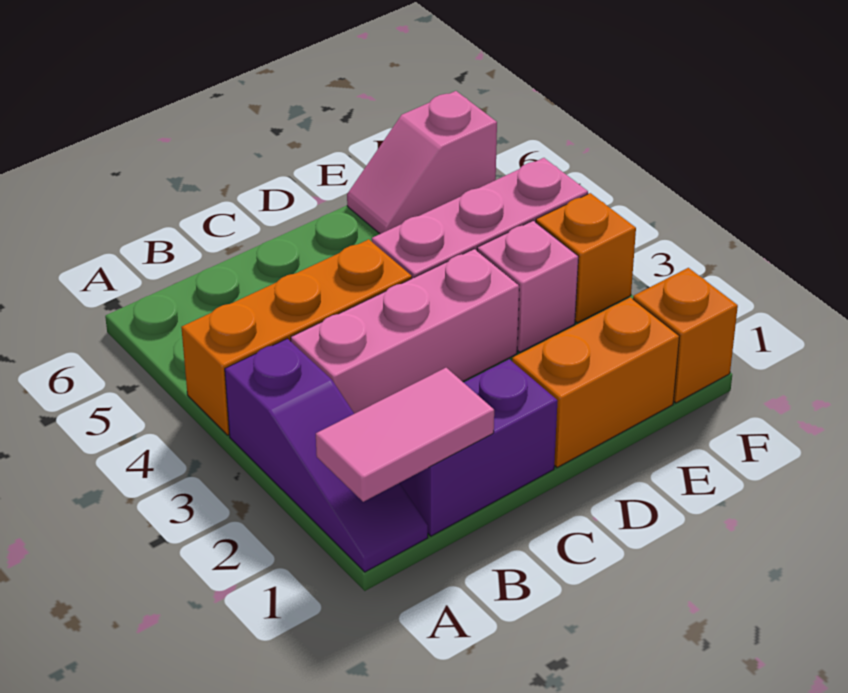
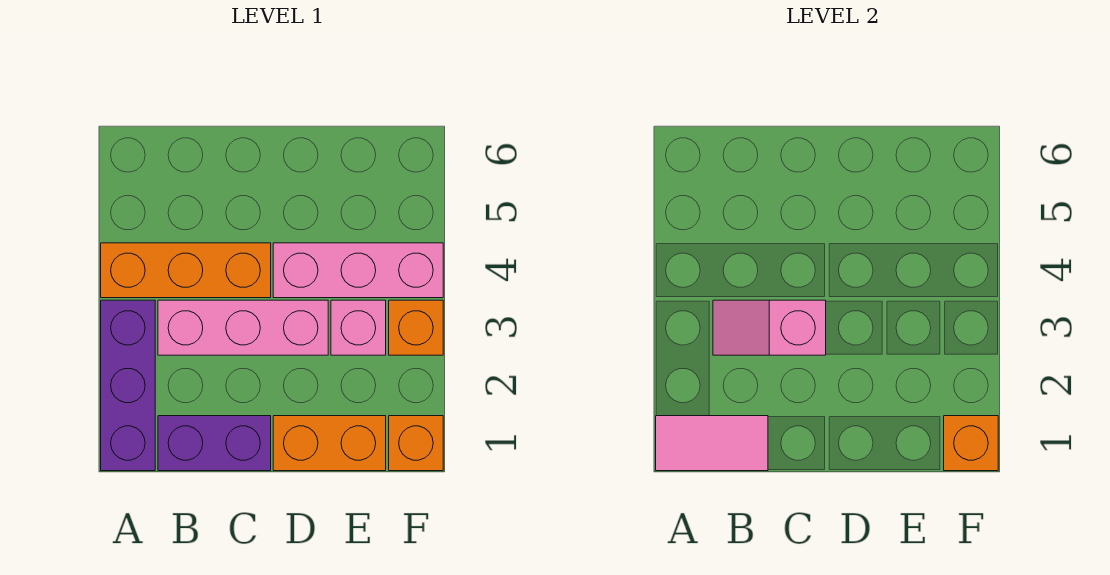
purple slope A1:A3 level 1 top 3 -> purple brick A1:A3 level 1
pink slope E6:F6 level 1 top F -> pink slope B3:C3 level 2 top C
none -> orange brick F1 level 2

